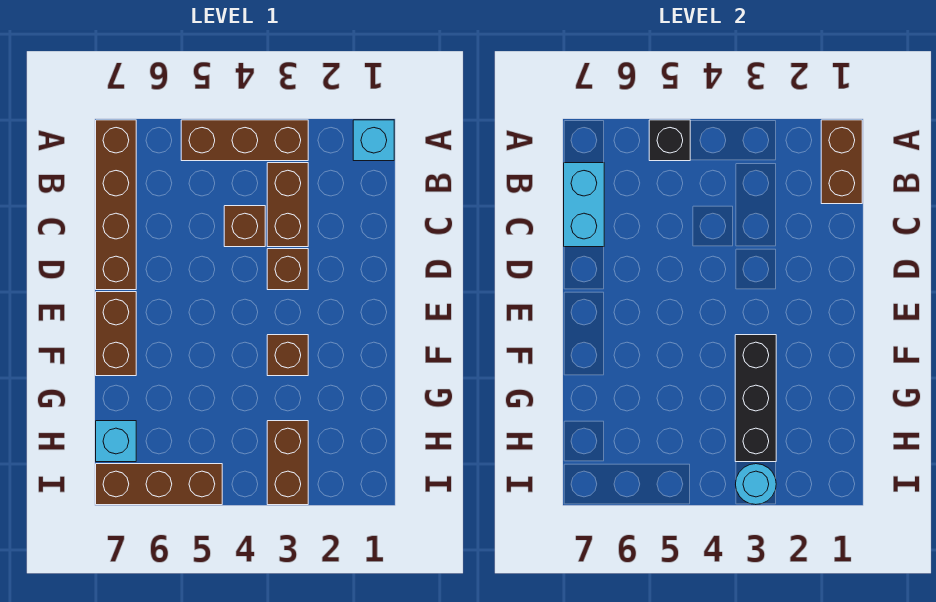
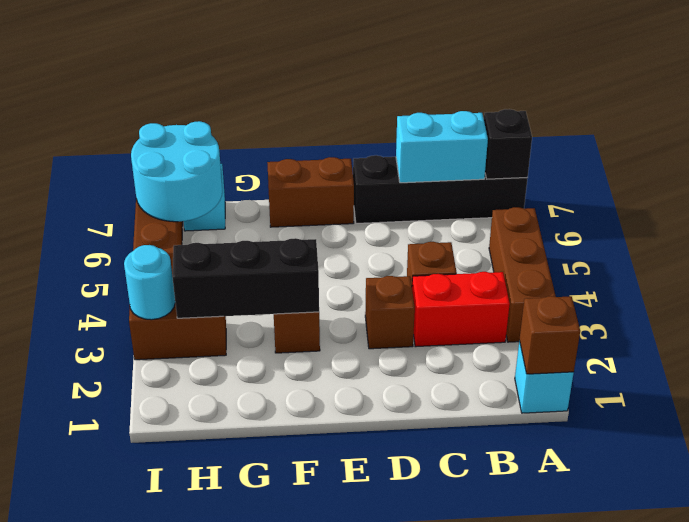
brown brick A1:B1 level 2 -> brown brick A1 level 2
black brick A5 level 2 -> black brick A7 level 2
brown brick A7:D7 level 1 -> black brick A7:D7 level 1
brown brick B3:C3 level 1 -> red brick B3:C3 level 1
none -> cyan round brick H6:I7 level 2

